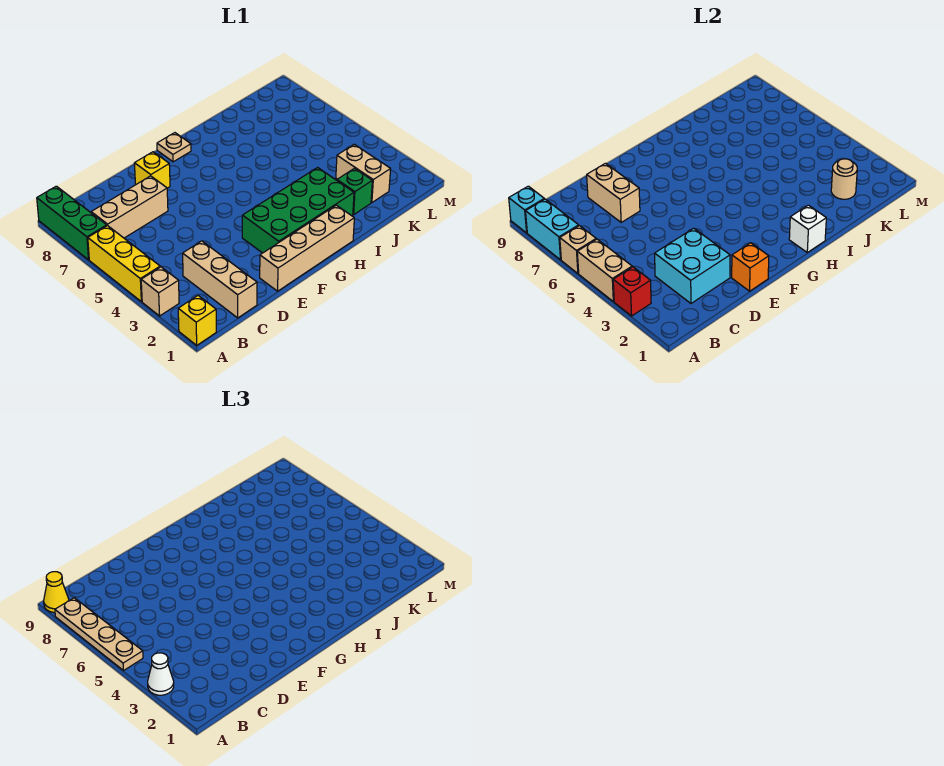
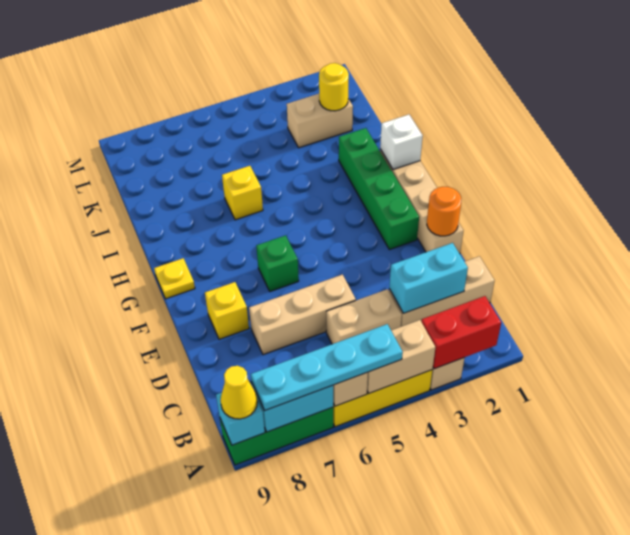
yellow brick A1 level 1 -> yellow brick I6 level 1
red brick A3 level 2 -> red brick A2:A3 level 2
white cone A3 level 3 -> none
tan plate A5:A8 level 3 -> cyan plate A5:A8 level 3
tan brick B7:D7 level 1 -> tan brick D5:D7 level 1
cyan brick C2:D3 level 2 -> cyan brick C2:C3 level 2
tan brick D7:D8 level 2 -> tan brick C4:C5 level 1
orange brick E1 level 2 -> orange round brick E1 level 2
green brick F2:I3 level 1 -> green brick F2:I2 level 1
tan plate G9 level 1 -> yellow plate G9 level 1
green brick J2 level 1 -> green brick F6 level 1
tan round brick K2 level 2 -> yellow round brick K2 level 2

